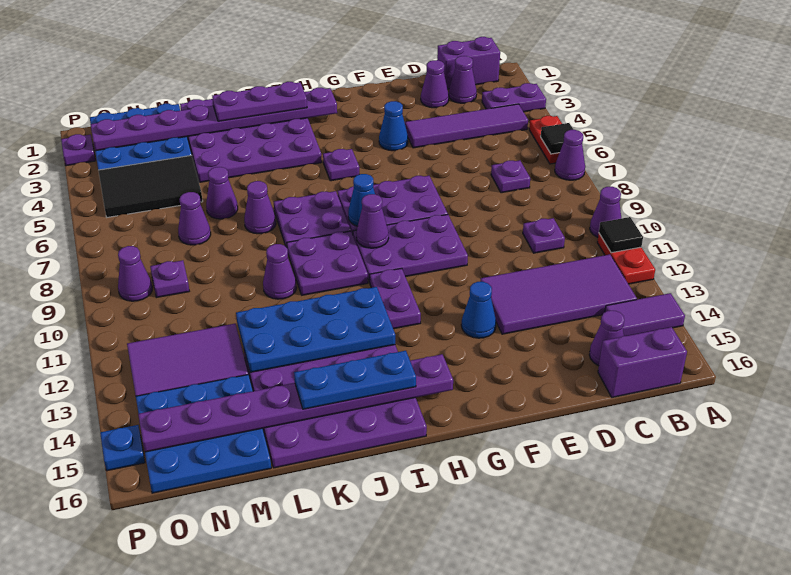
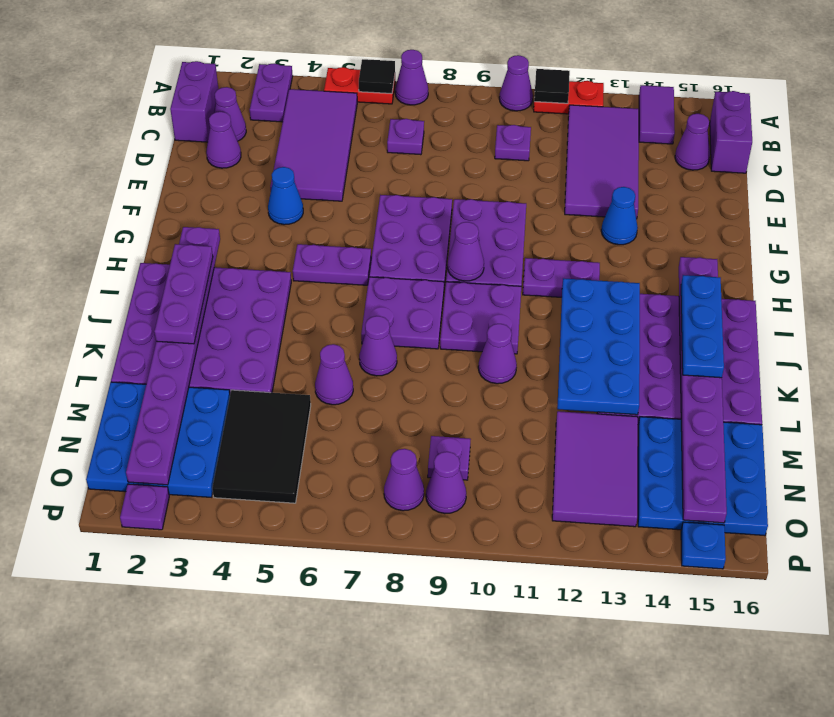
purple tile B4:E4 level 1 -> purple tile B4:E5 level 1
purple plate H5 level 1 -> purple plate H5:H6 level 1
blue cone H8 level 2 -> none
purple cone M7 level 1 -> purple cone O8 level 1

